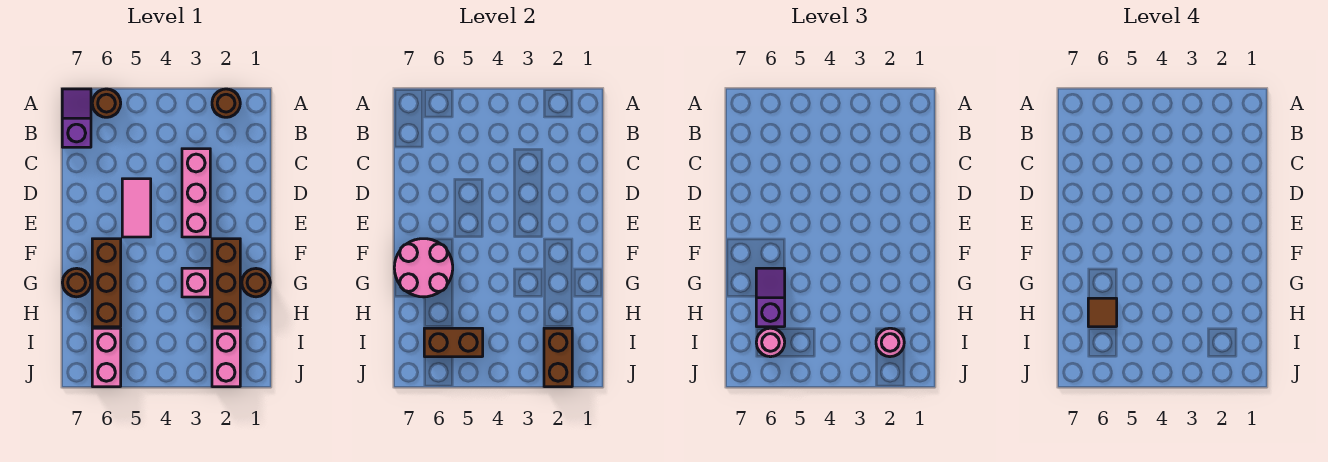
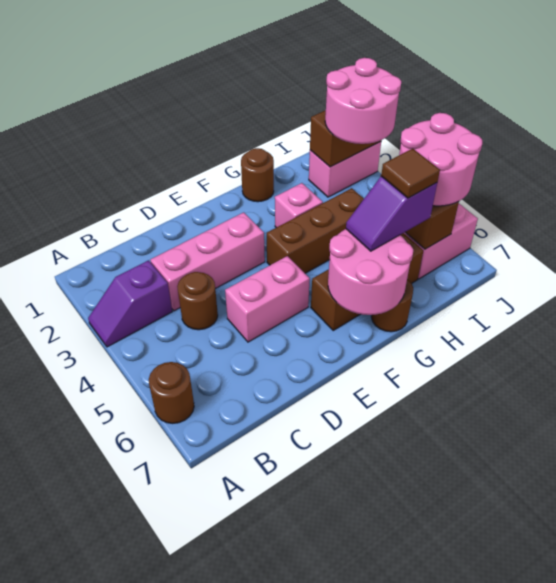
brown round brick A2 level 1 -> brown round brick C4 level 1
purple slope A7:B7 level 1 top B -> purple slope A3:B3 level 1 top B
pink tile D5:E5 level 1 -> pink brick D5:E5 level 1
brown brick F2:H2 level 1 -> brown brick F4:H4 level 1
pink round brick I2 level 3 -> pink round brick I2:J3 level 3
pink round brick I6 level 3 -> pink round brick I5:J6 level 3

